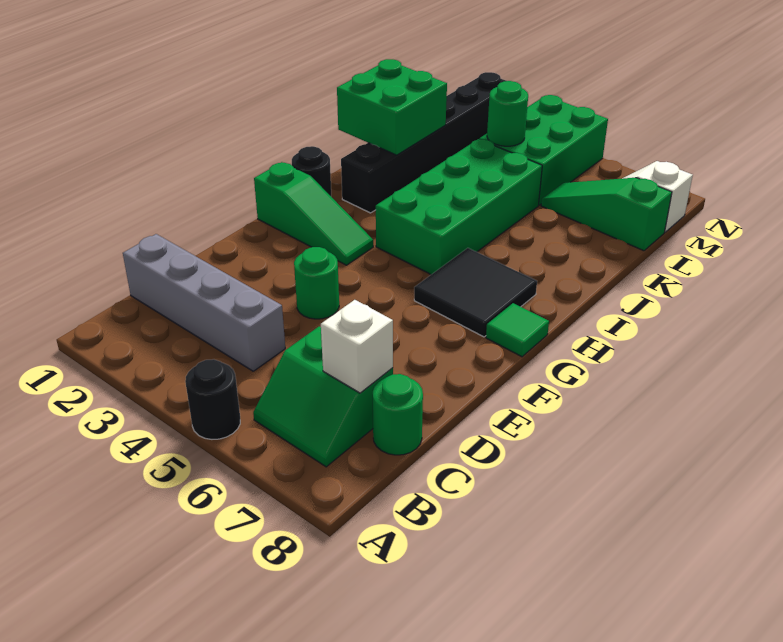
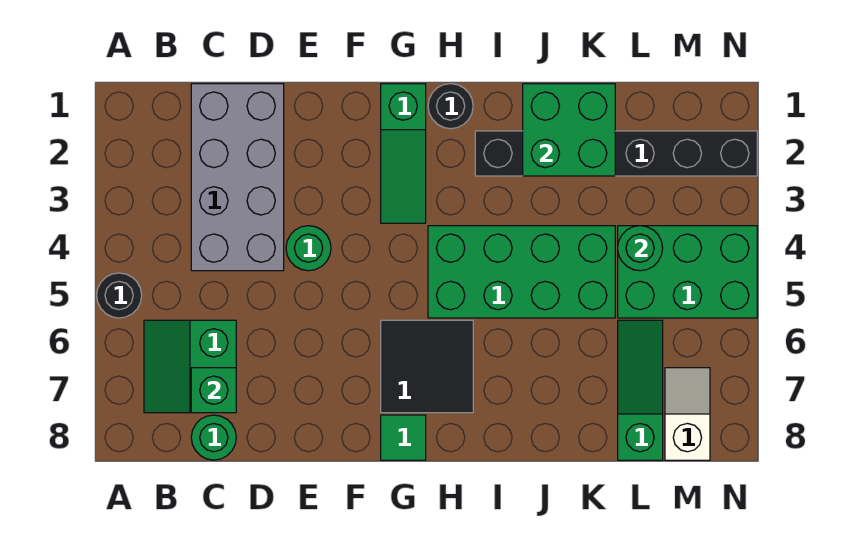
grey brick C1:C4 level 1 -> grey brick C1:D4 level 1
white brick C7 level 2 -> green brick C7 level 2

